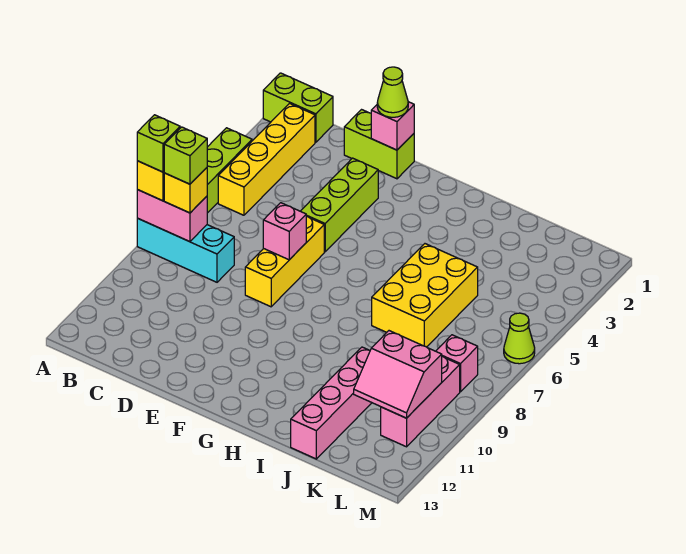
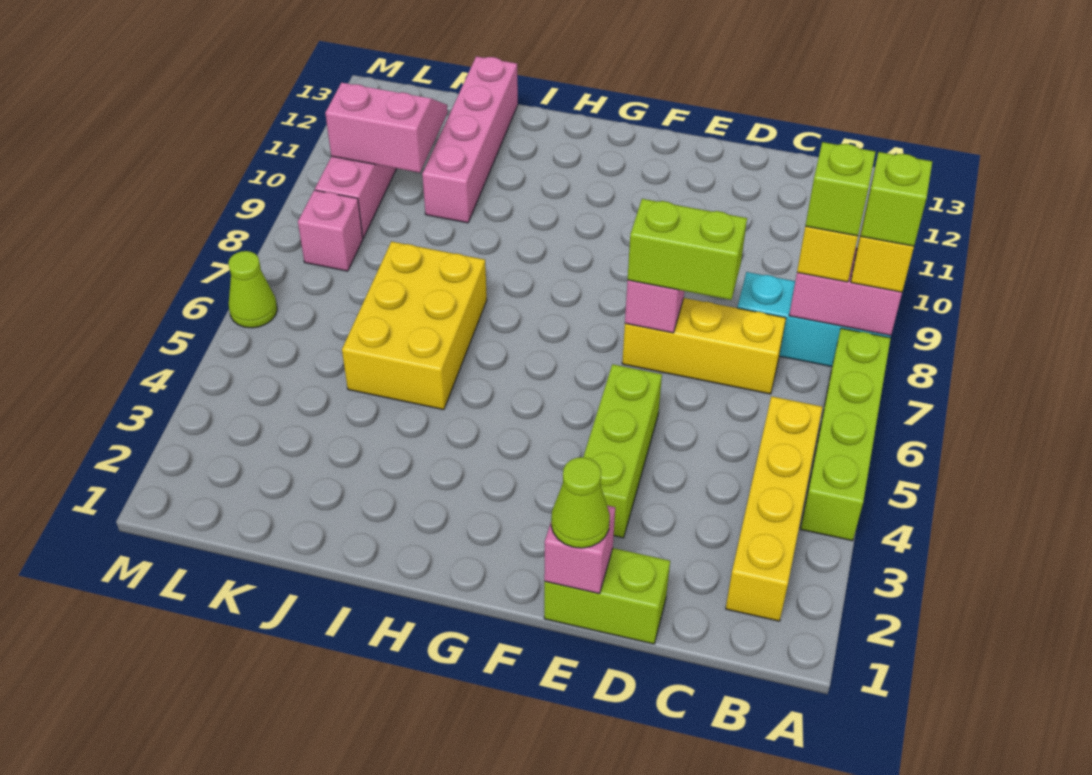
lime brick A1:B1 level 1 -> lime brick D7:E7 level 3
yellow brick E6:E8 level 1 -> yellow brick C7:E7 level 1

